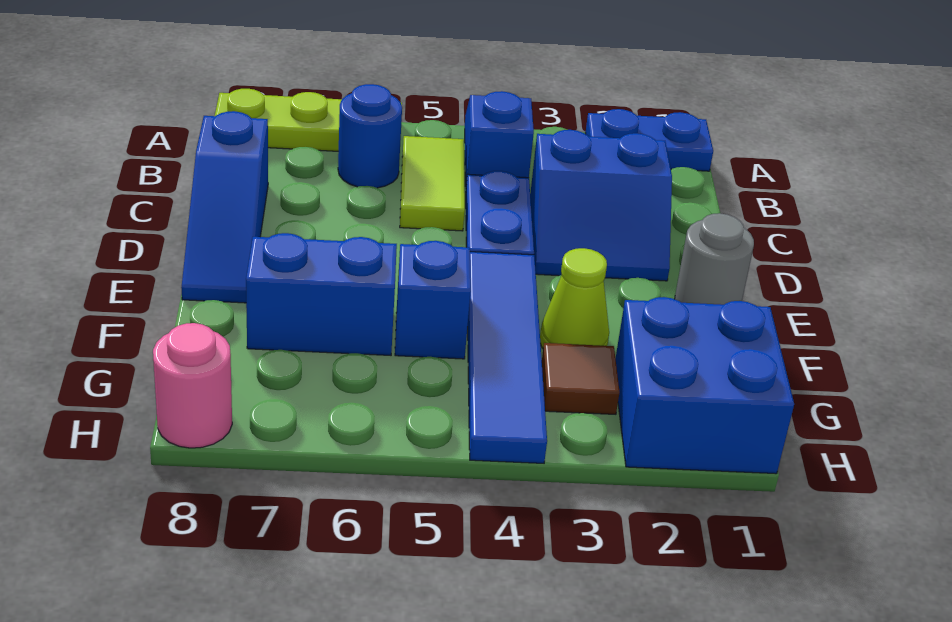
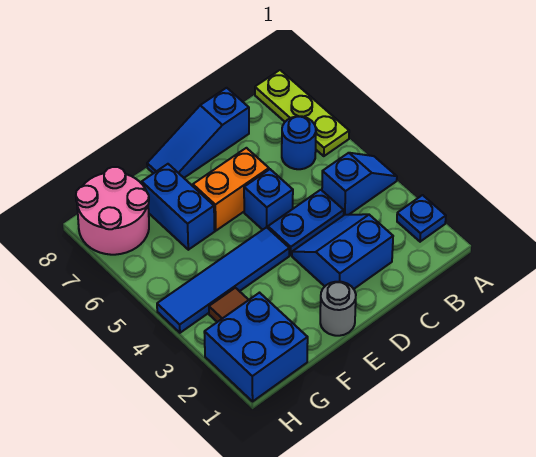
blue plate A1:A2 level 1 -> blue plate A2 level 1
lime tile B5:C5 level 1 -> none
blue slope C2:D3 level 1 top C -> blue slope C2:D3 level 1 top 2
none -> orange brick D6:E6 level 1
lime cone F3 level 1 -> none
blue brick F5 level 1 -> blue brick D5 level 1
pink round brick H8 level 1 -> pink round brick G7:H8 level 1

